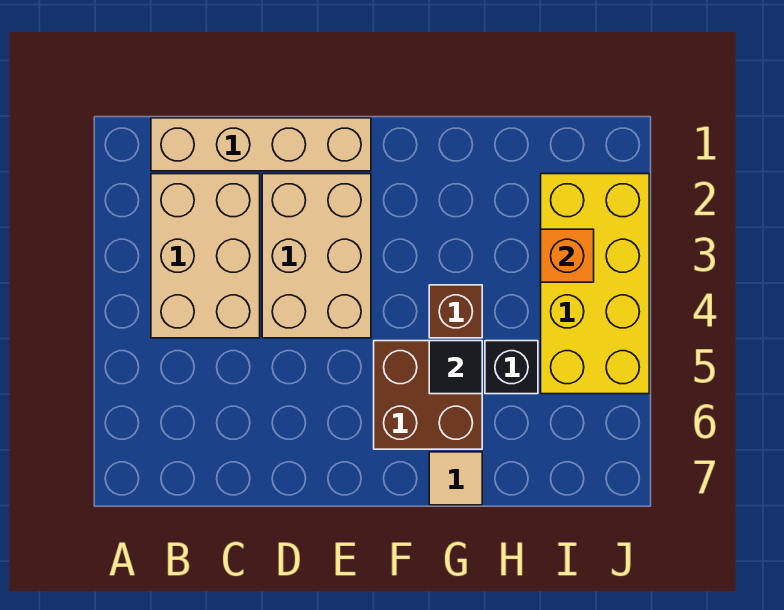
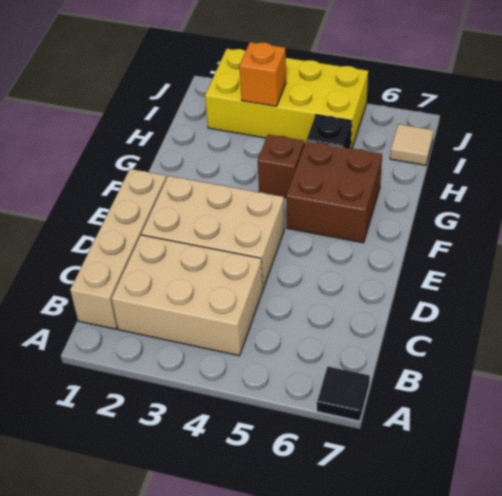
black tile G5 level 2 -> black tile A7 level 1
tan tile G7 level 1 -> tan tile I7 level 1

